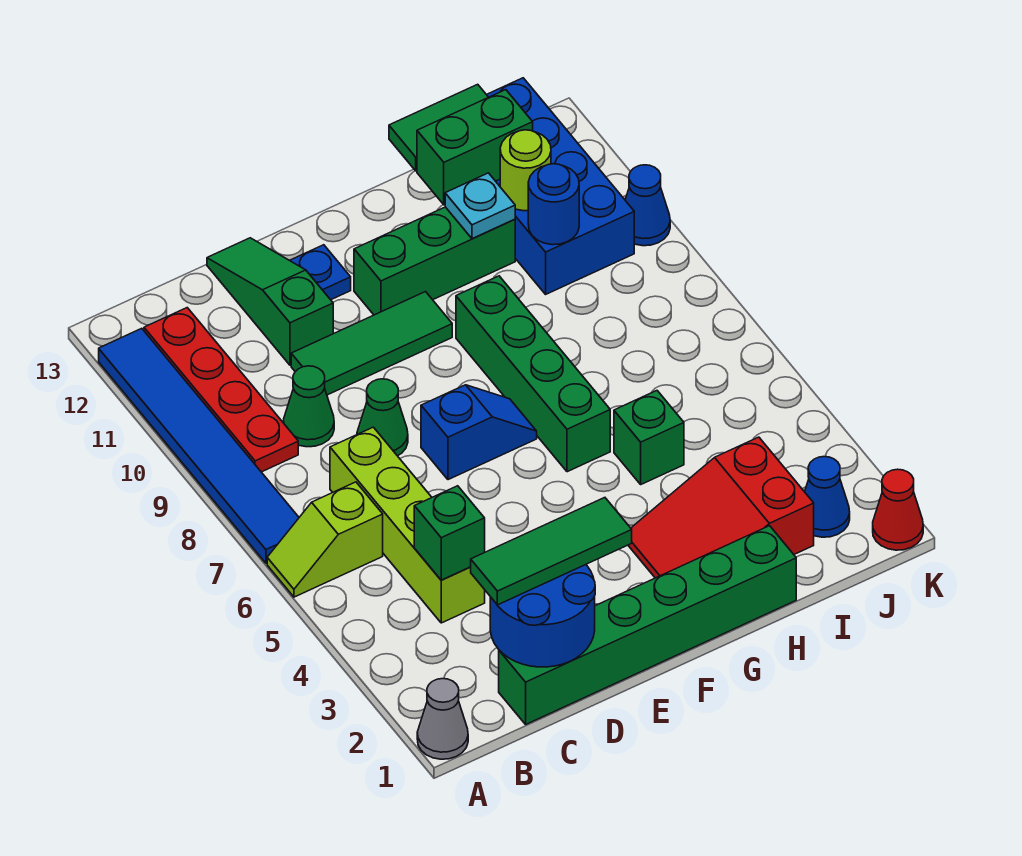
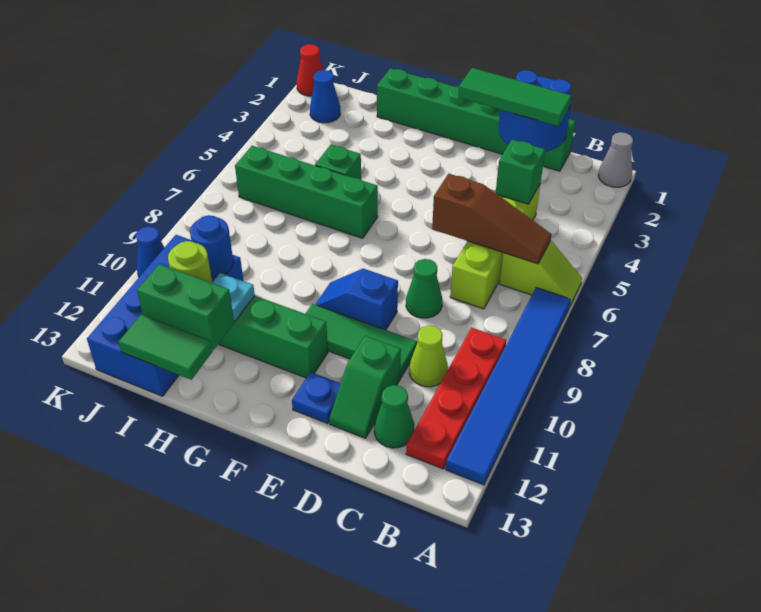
none -> brown slope B6:D6 level 2 top D
green cone C9 level 1 -> green cone C12 level 1
none -> lime cone C10 level 1
green slope D11:D13 level 1 top 11 -> green slope D11:D12 level 1 top 11
blue slope E7:F7 level 1 top E -> blue slope E9:F9 level 1 top E
red slope G2:I3 level 1 top I -> none
green brick G6:G9 level 1 -> green brick G6:J6 level 1

